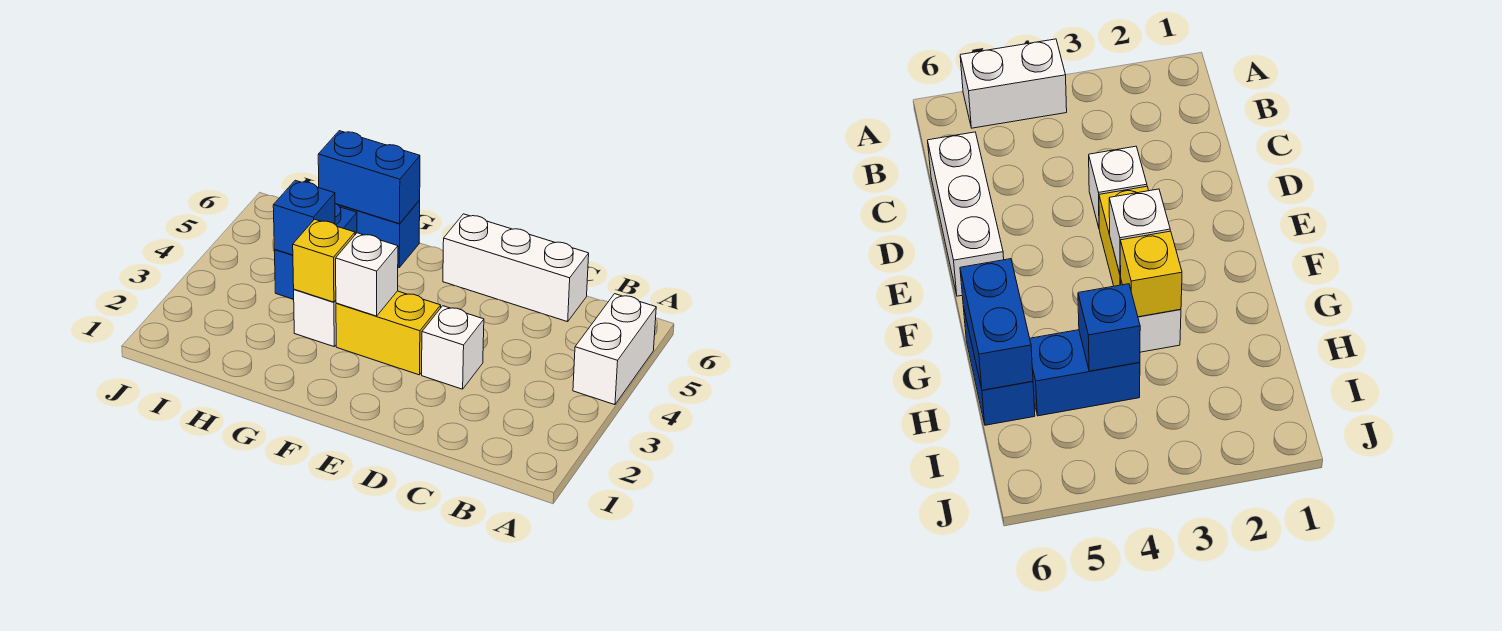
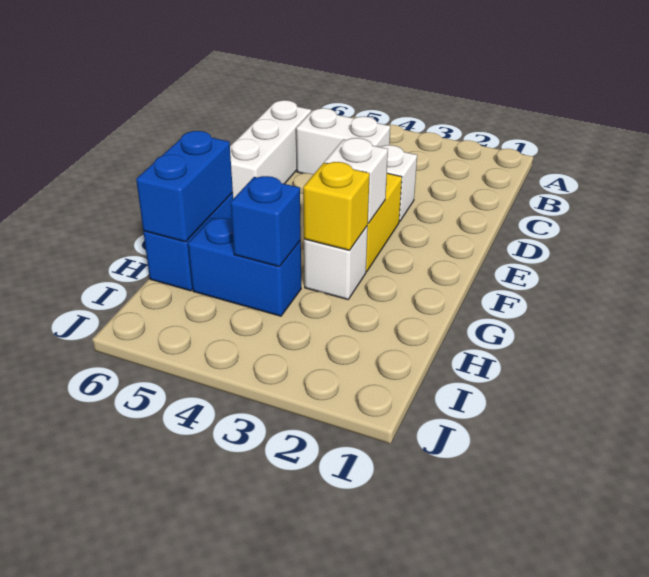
white brick A4:A5 level 1 -> white brick C4:C5 level 1

